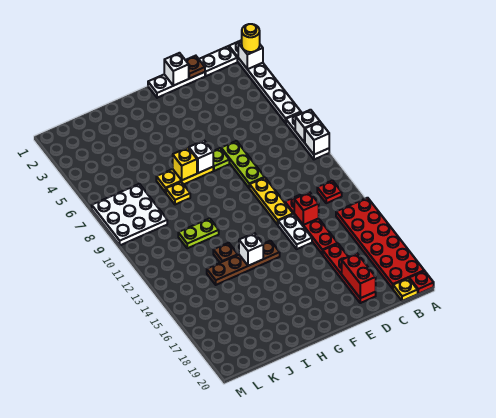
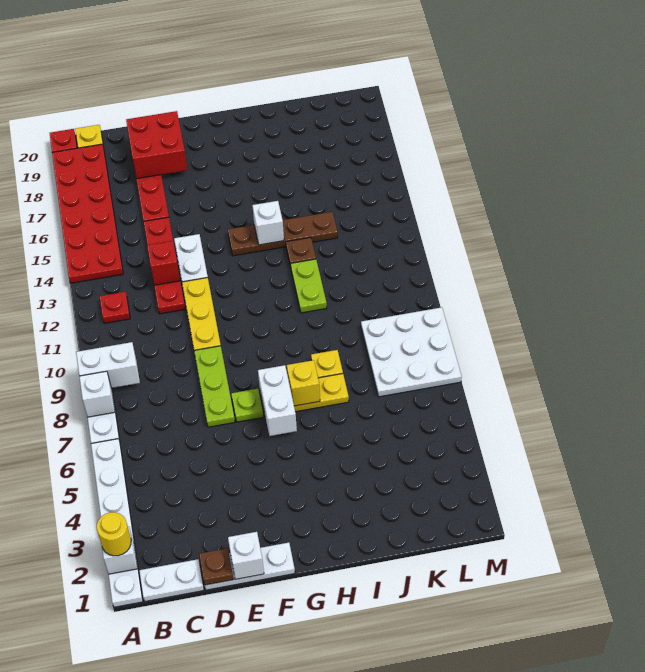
white brick A9 level 2 -> white brick A9:B9 level 2
red brick D18:D19 level 2 -> red brick D18:E19 level 2
white brick G7 level 2 -> white brick G6:G7 level 2
lime plate I11:J11 level 1 -> lime plate I11:I12 level 1

